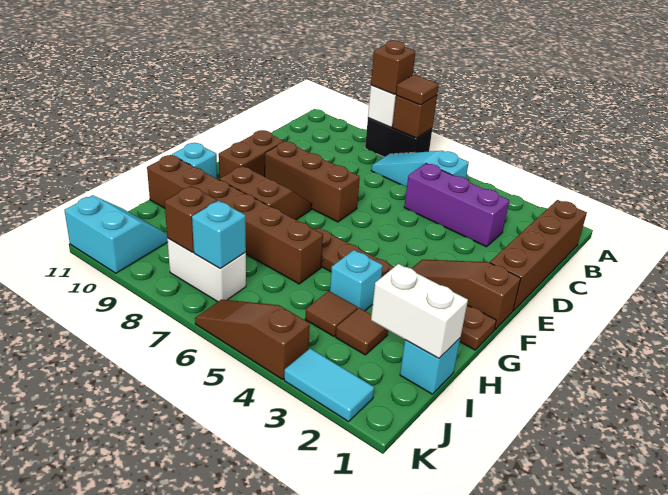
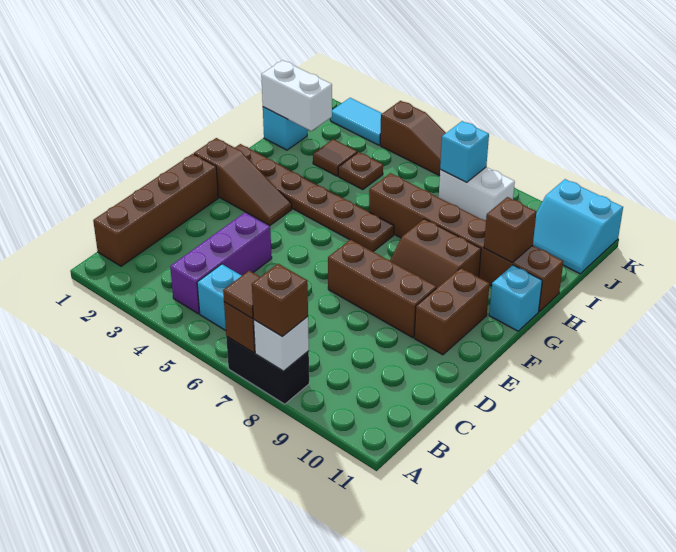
purple brick C3:C5 level 1 -> purple brick B4:D4 level 1
cyan brick H4 level 1 -> none
brown tile I4 level 1 -> brown plate I4 level 1
brown brick J8 level 2 -> brown brick H10 level 2

